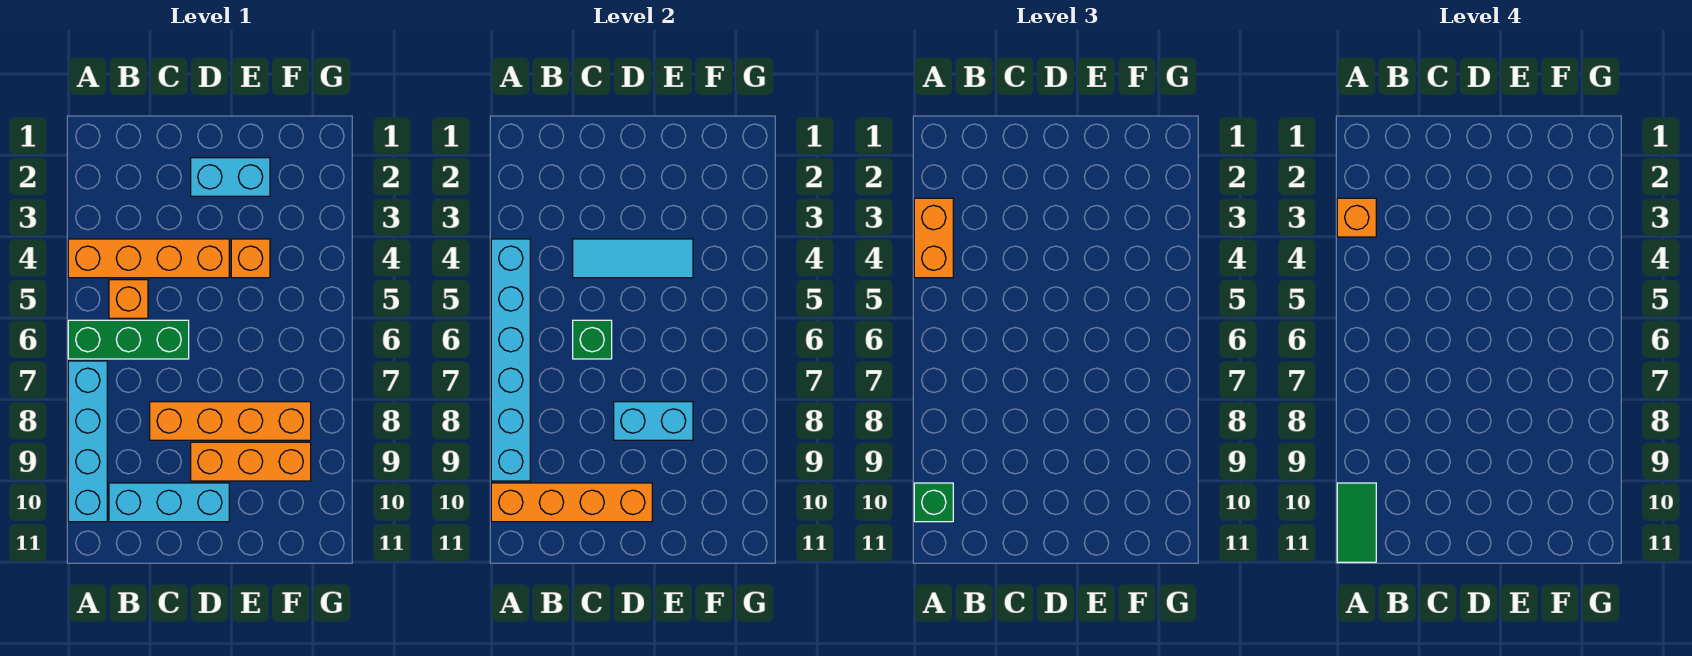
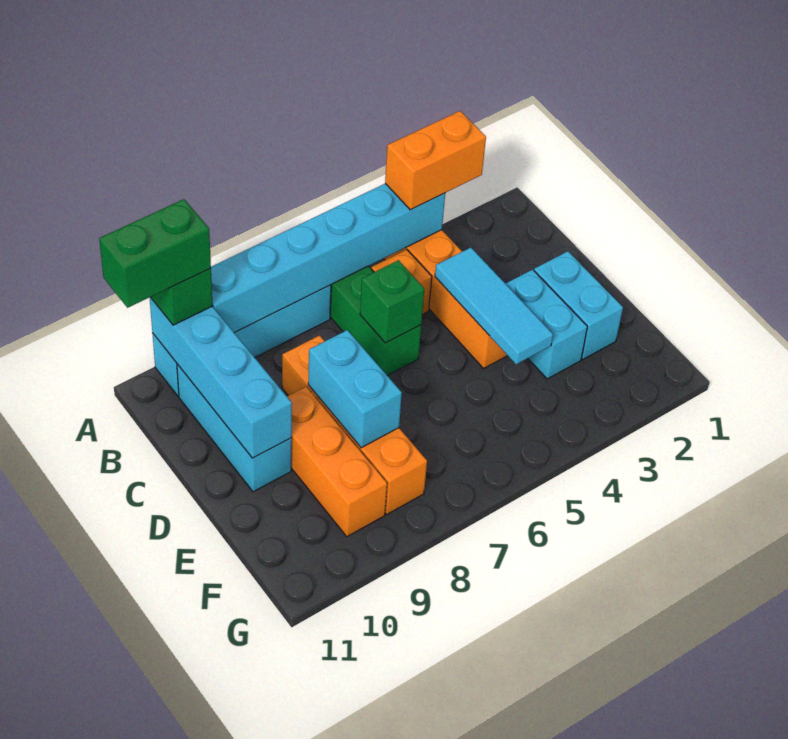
orange brick A3 level 4 -> none
orange brick A10:D10 level 2 -> cyan brick A10:D10 level 2
green tile A10:A11 level 4 -> green brick A10:A11 level 4
none -> cyan brick D3:E3 level 1
orange brick E4 level 1 -> none

